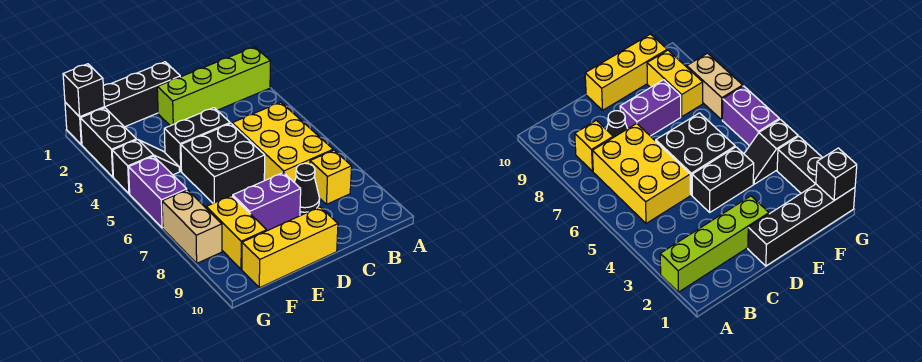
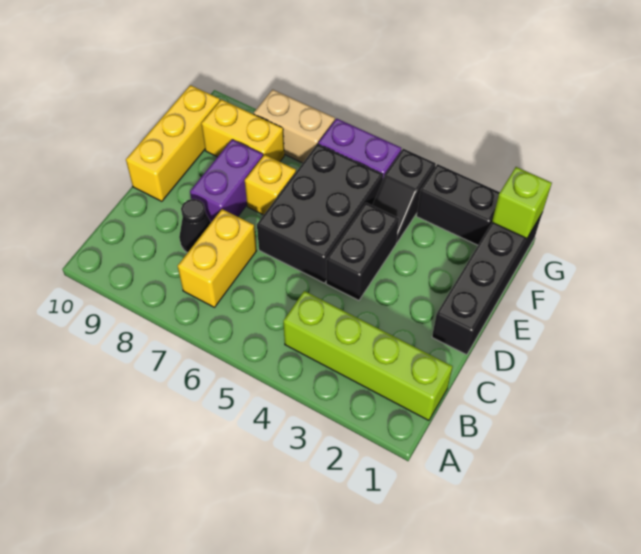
lime brick A2:D2 level 1 -> lime brick B1:B4 level 1
yellow brick B5:C7 level 1 -> yellow brick B7:C7 level 1
yellow brick B8 level 1 -> yellow brick E7 level 1
black brick D5:E6 level 1 -> black brick D5:F6 level 1
black brick G1 level 2 -> lime brick G1 level 2

